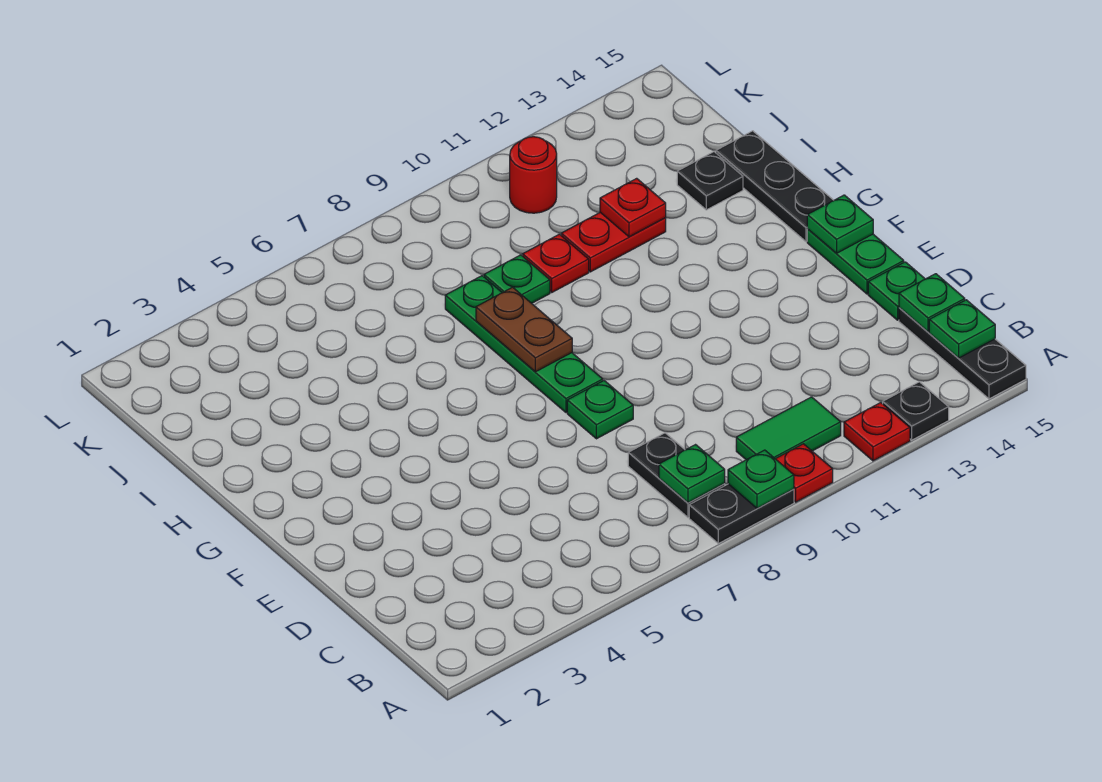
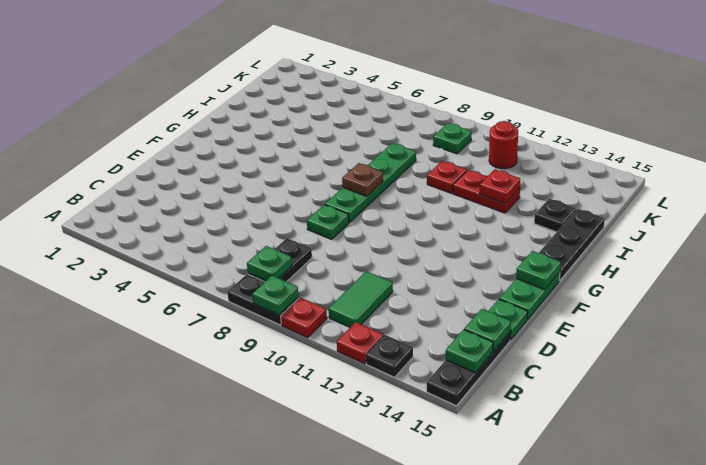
green tile B10:B11 level 1 -> green tile B11:C11 level 1
brown plate G8:H8 level 2 -> brown plate G8 level 2
green plate I9 level 1 -> green plate K9 level 1

